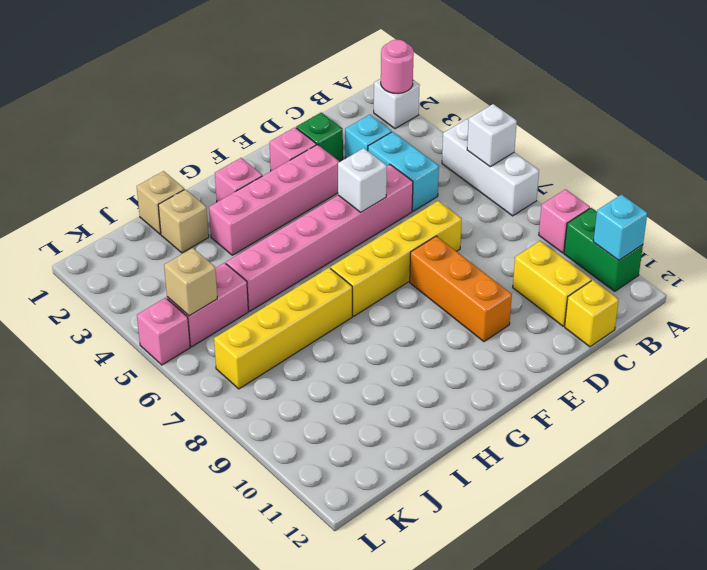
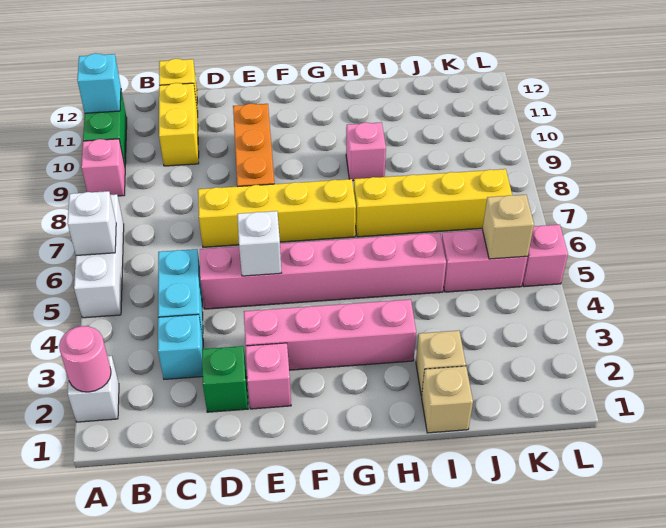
pink brick G2 level 1 -> pink brick H9 level 1

